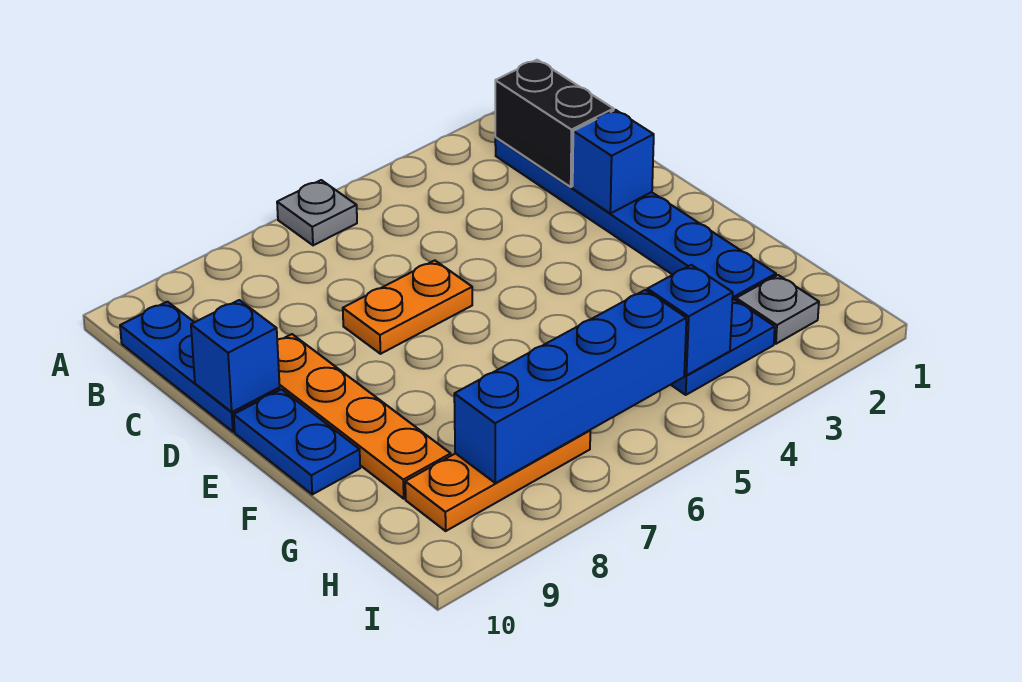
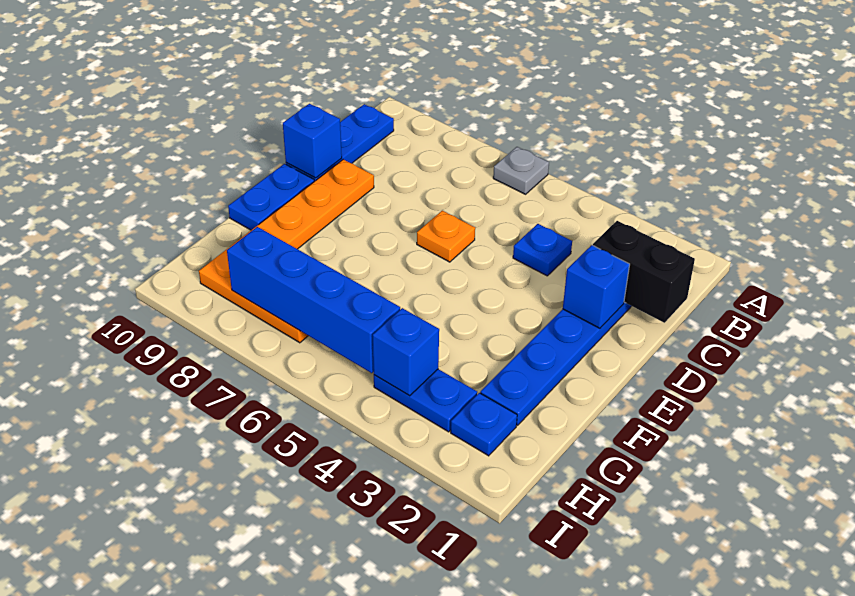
black brick B2:C2 level 2 -> black brick C1:C2 level 2
none -> blue plate C4 level 1
orange plate D6:D7 level 1 -> orange plate D6 level 1
grey plate H2 level 1 -> blue plate H2 level 1

